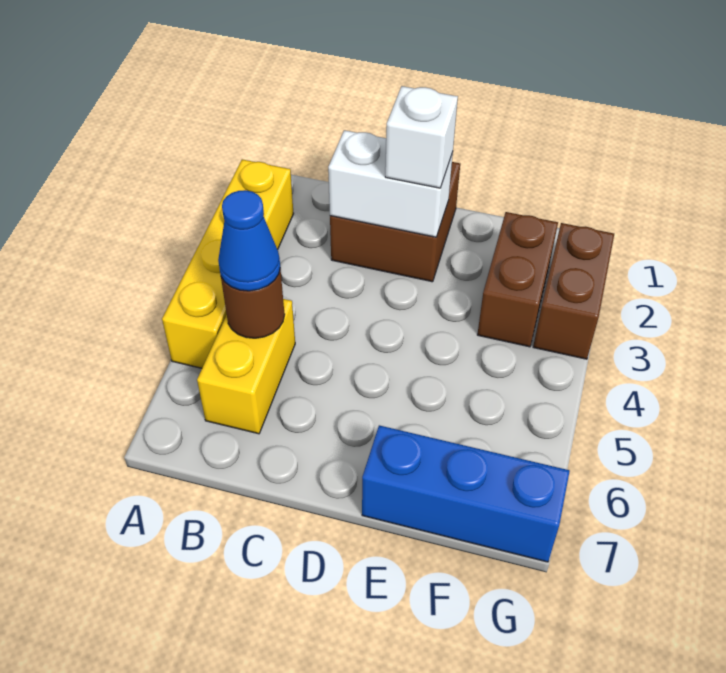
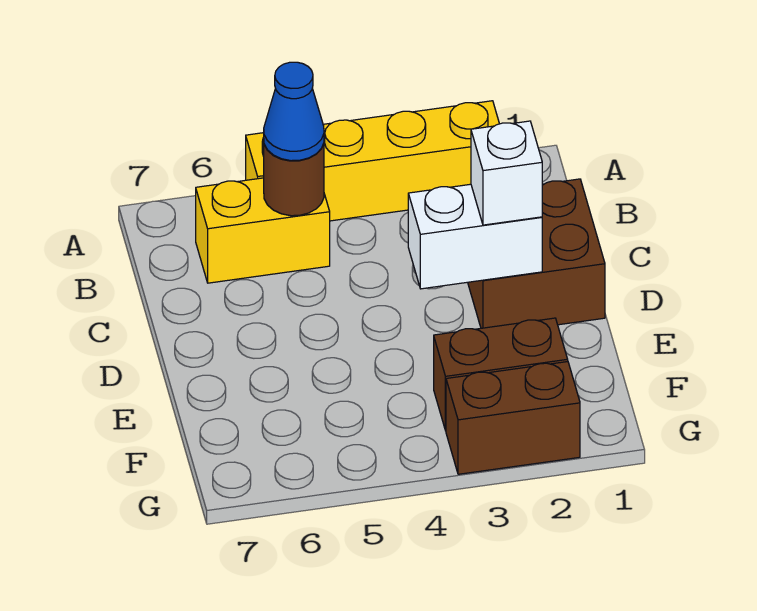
white brick C2:D2 level 2 -> white brick D2:D3 level 2
blue brick E7:G7 level 1 -> none

